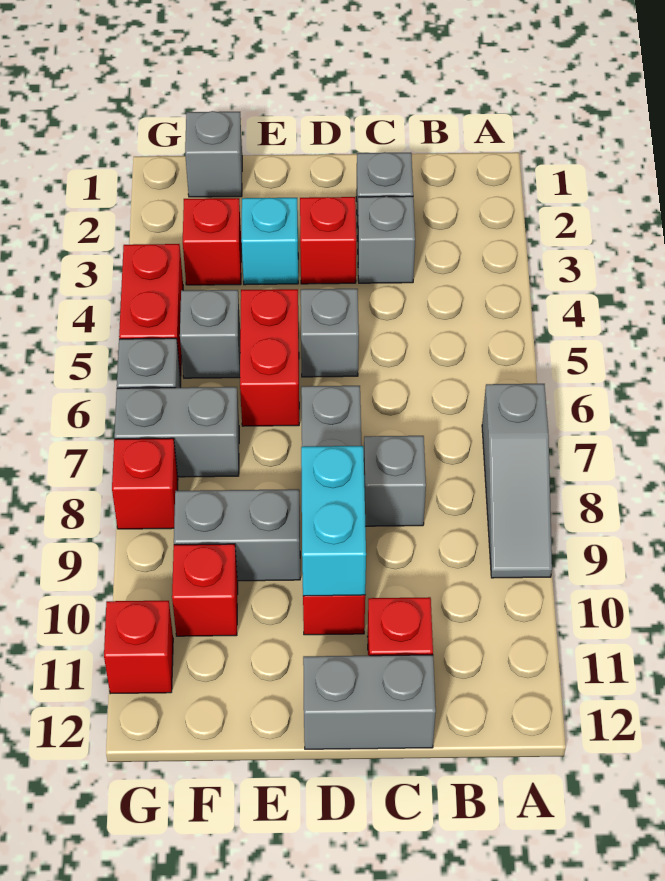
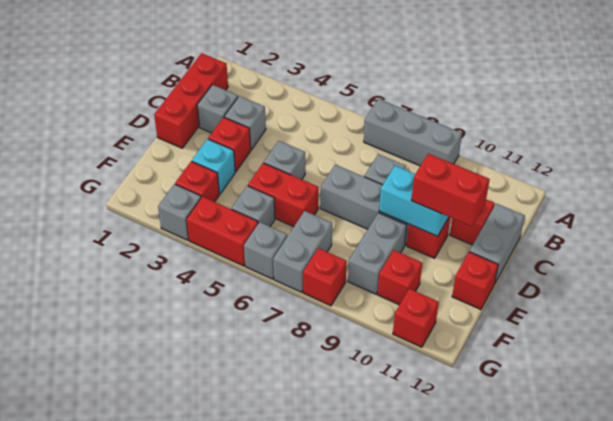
grey slope A7:A9 level 1 top 7 -> grey brick A7:A9 level 1
none -> red brick B1:D1 level 1
none -> red brick D10:D11 level 3
none -> red brick E12 level 1
grey brick F1 level 1 -> grey brick G3 level 1

